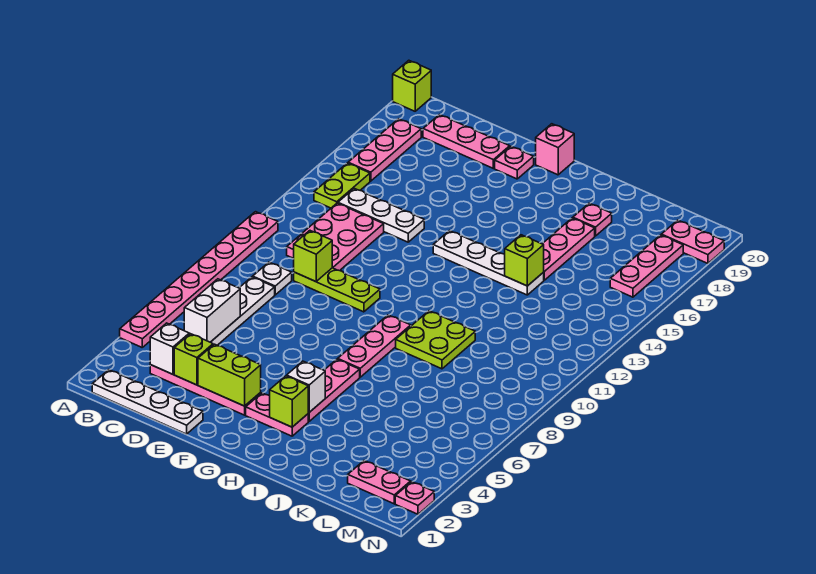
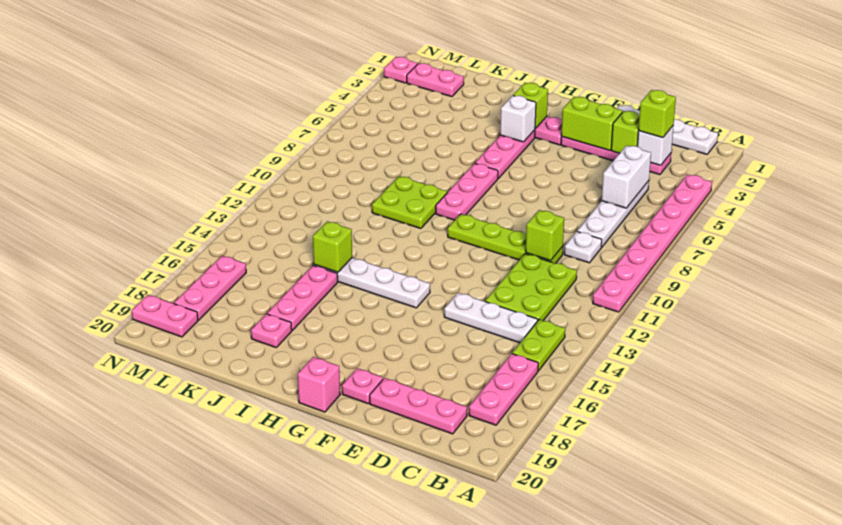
lime brick A20 level 1 -> lime brick C3 level 3
pink plate C11:D13 level 1 -> lime plate C11:D13 level 1
lime plate D10:F10 level 1 -> lime plate D10:G10 level 1

